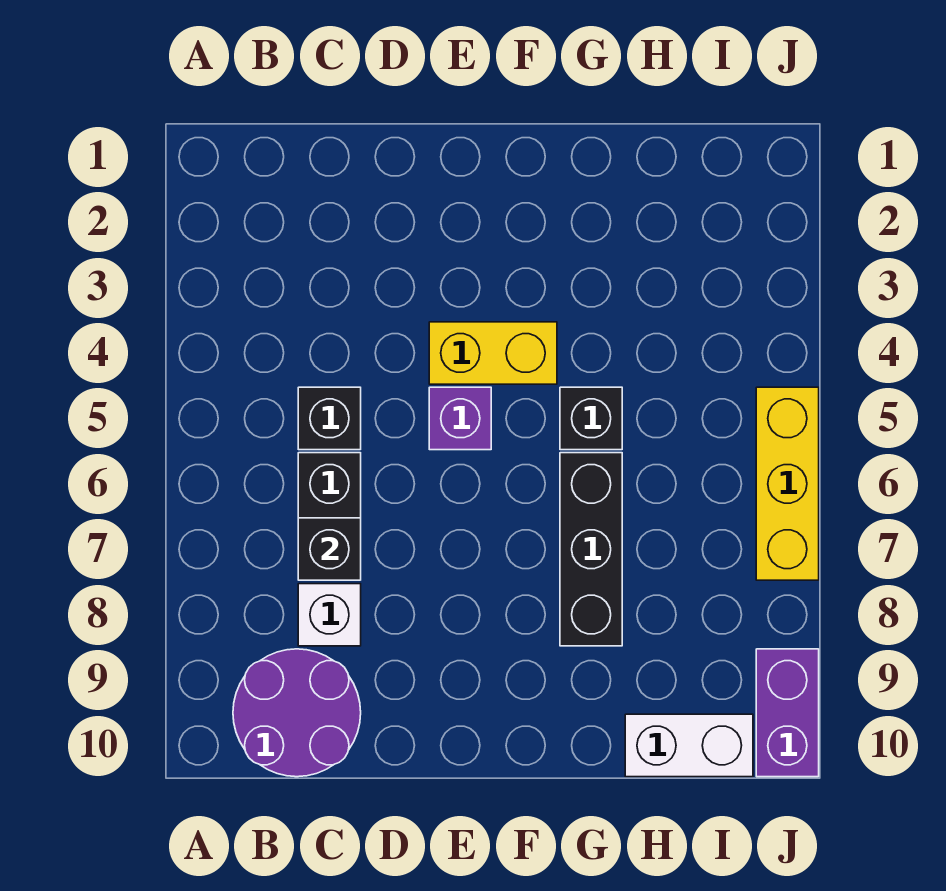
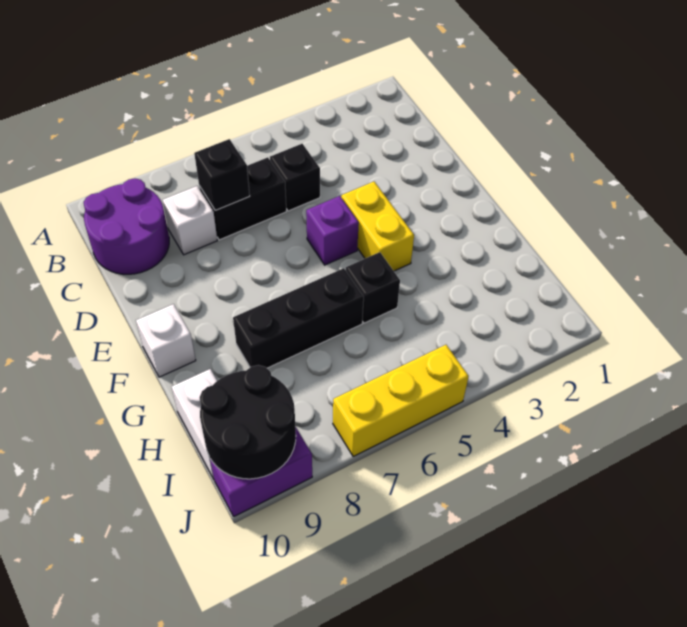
none -> white brick F10 level 1
none -> black round brick I9:J10 level 2

